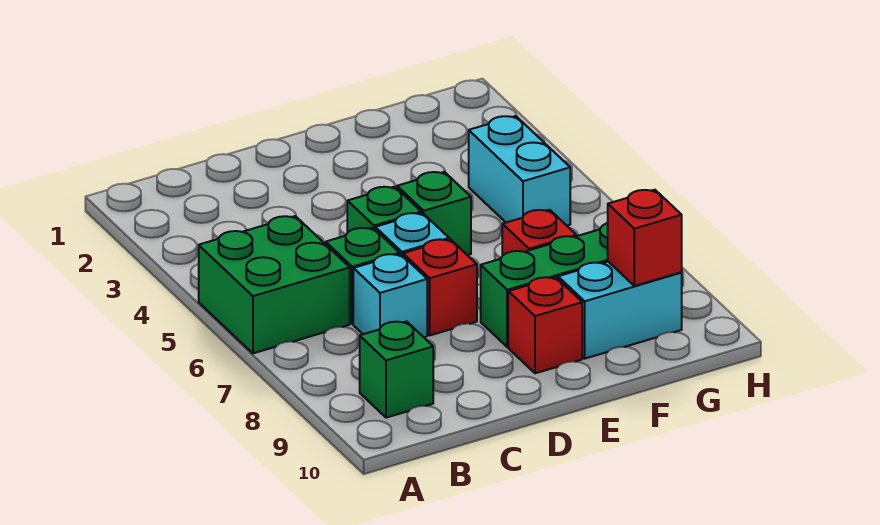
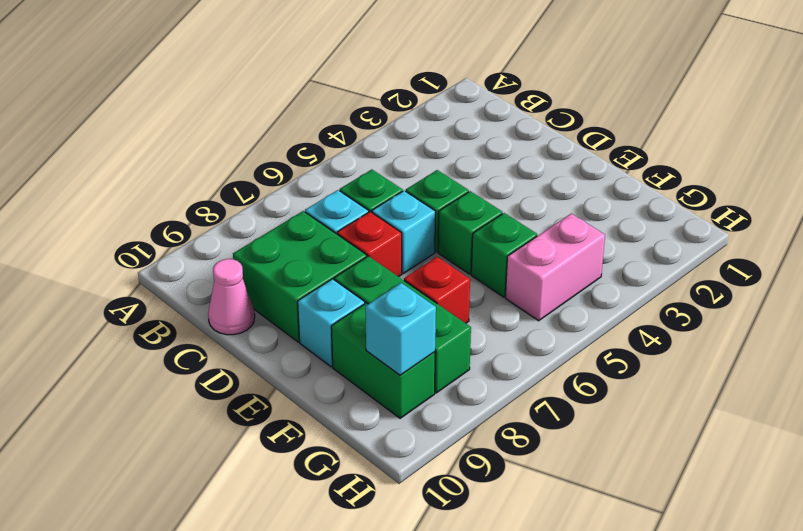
green brick A5:B6 level 1 -> green brick C8:D9 level 1
green brick B9 level 1 -> green brick F5 level 1
none -> pink cone C10 level 1
red brick E9 level 1 -> cyan brick E9 level 1
cyan brick F9:G9 level 1 -> green brick F9:G9 level 1
cyan brick G4:G5 level 1 -> pink brick G4:G5 level 1
red brick G9 level 2 -> cyan brick G9 level 2

